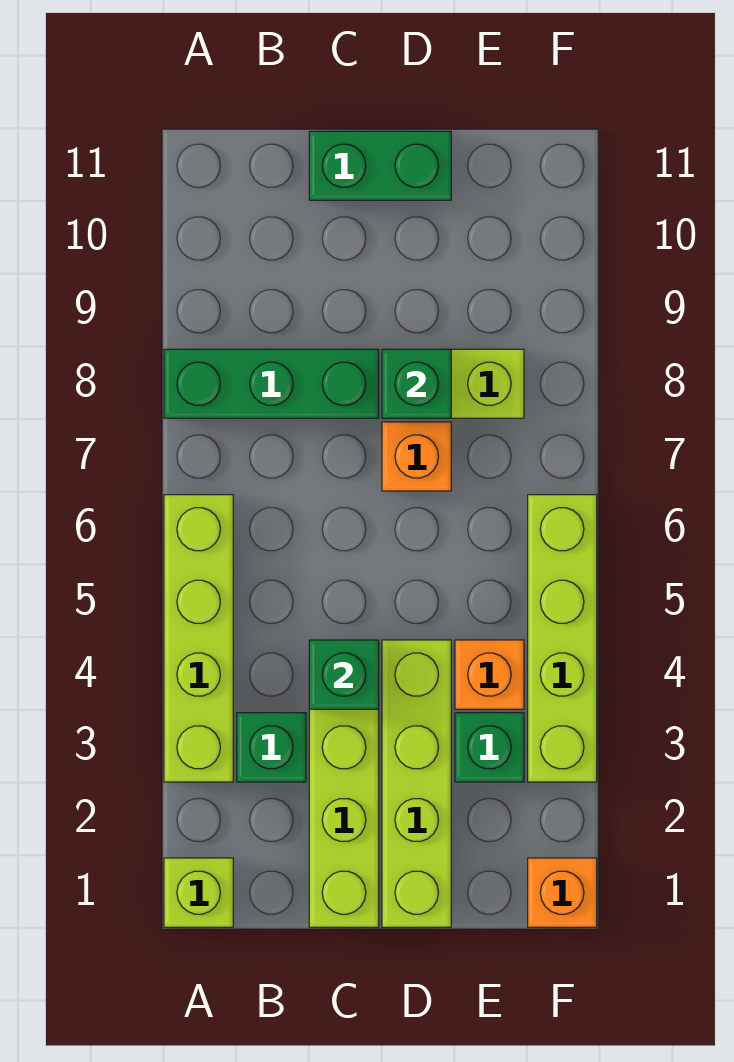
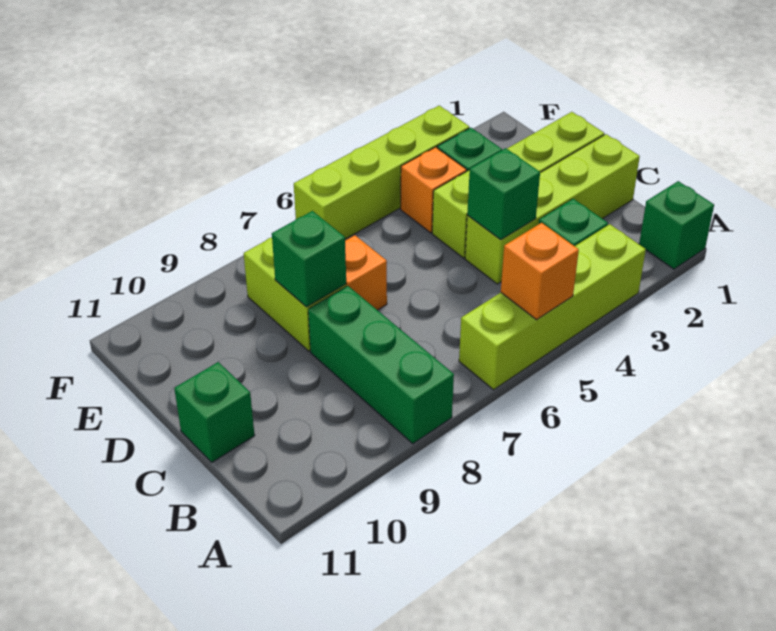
lime brick A1 level 1 -> green brick A1 level 1
green brick C11:D11 level 1 -> green brick C11 level 1
orange brick F1 level 1 -> orange brick A5 level 2

